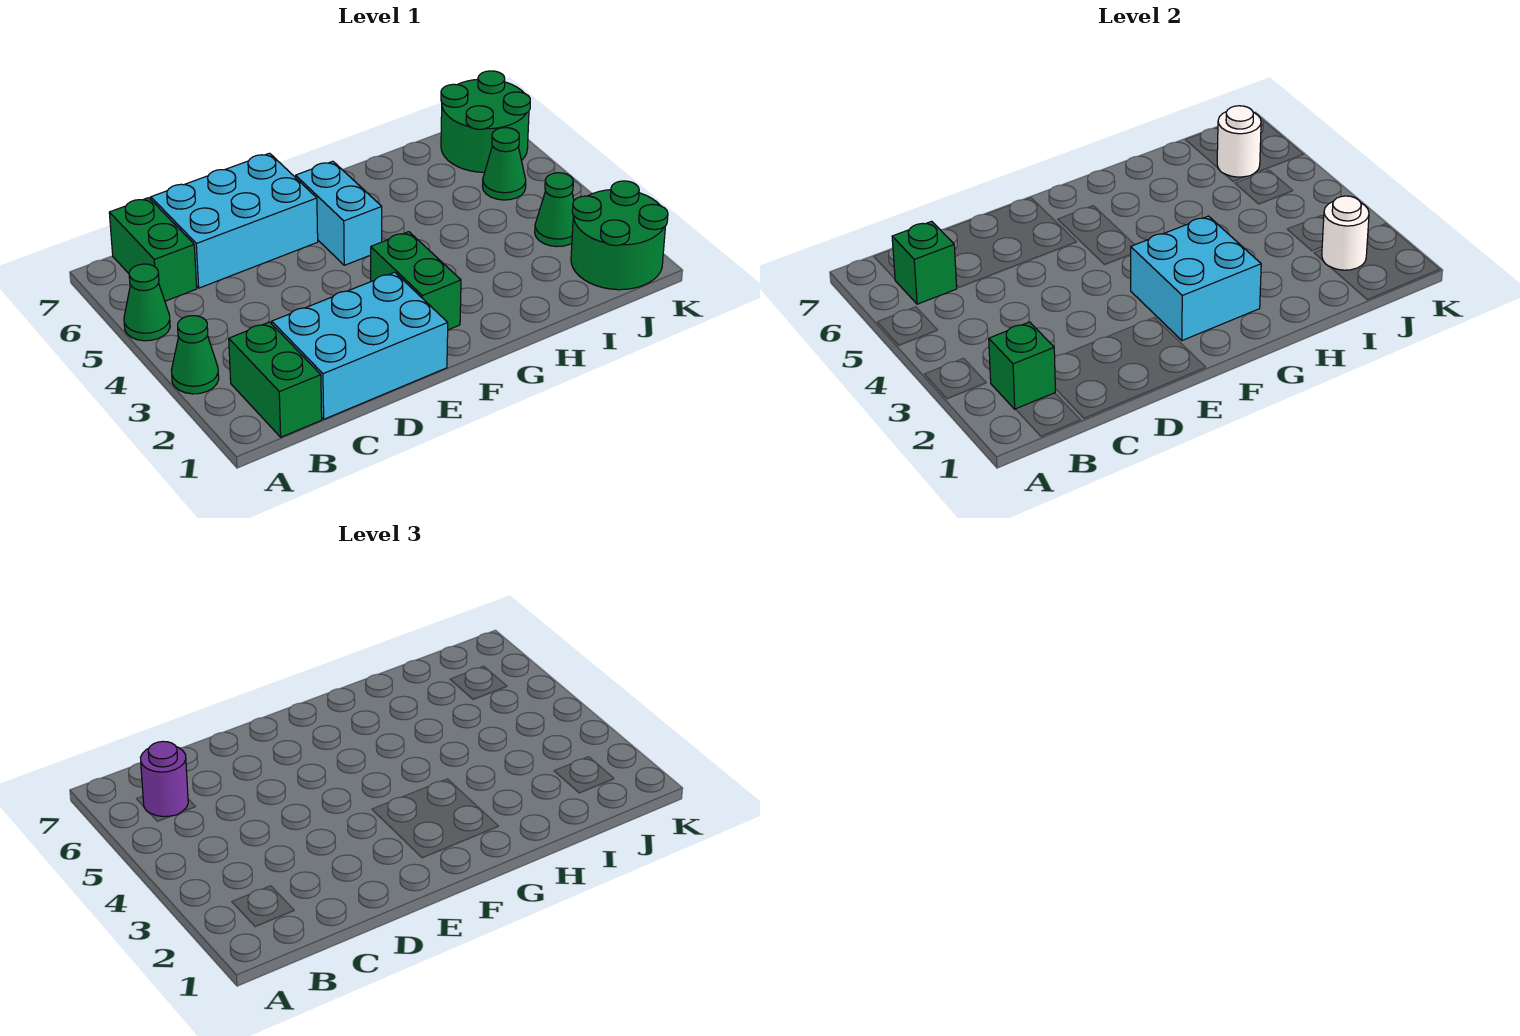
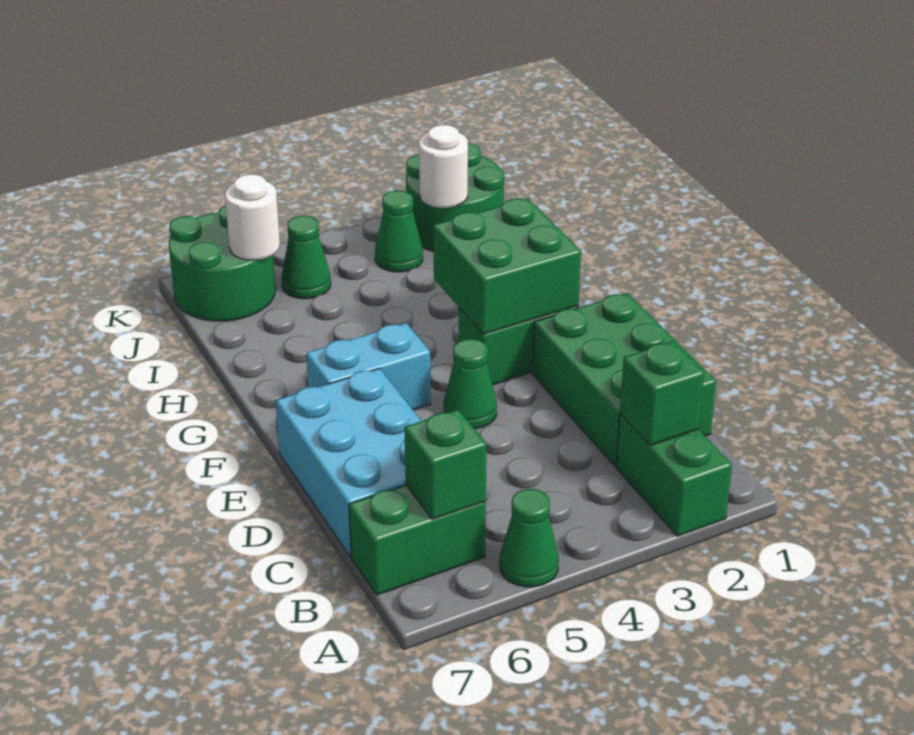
green cone A3 level 1 -> green cone E4 level 1
green brick B1:B2 level 1 -> green brick A2:B2 level 1
purple round brick B6 level 3 -> none
cyan brick C1:E2 level 1 -> green brick C1:E2 level 1
cyan brick F2:G3 level 2 -> green brick F2:G3 level 2

